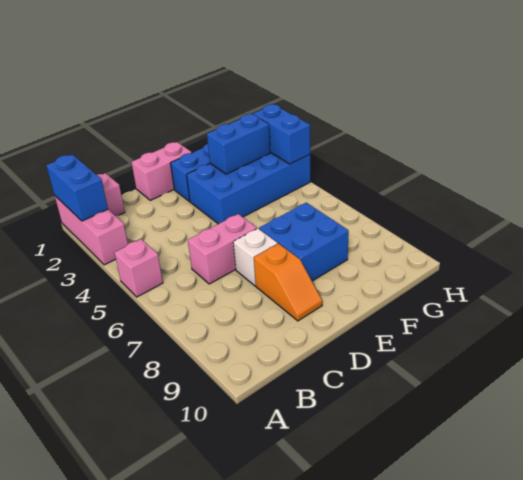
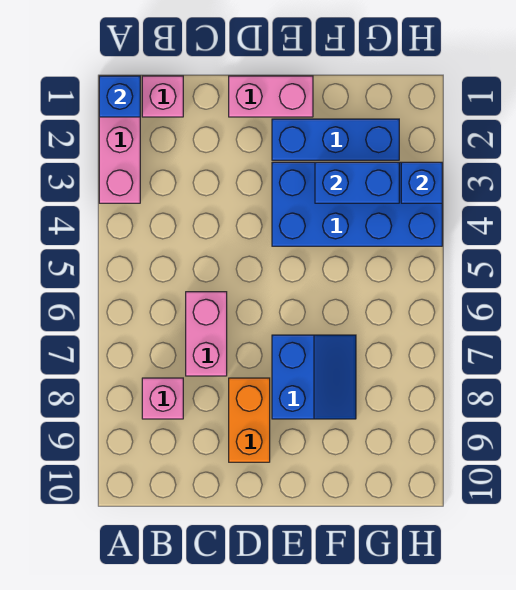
blue brick A1:A2 level 2 -> blue brick A1 level 2
pink brick A5 level 1 -> pink brick B8 level 1
pink brick C6:D6 level 1 -> pink brick C6:C7 level 1
white brick D7 level 1 -> none
orange slope D8:D9 level 1 top 8 -> orange brick D8:D9 level 1
blue brick E7:F8 level 1 -> blue slope E7:F8 level 1 top E
blue brick H3:H4 level 2 -> blue brick H3 level 2

